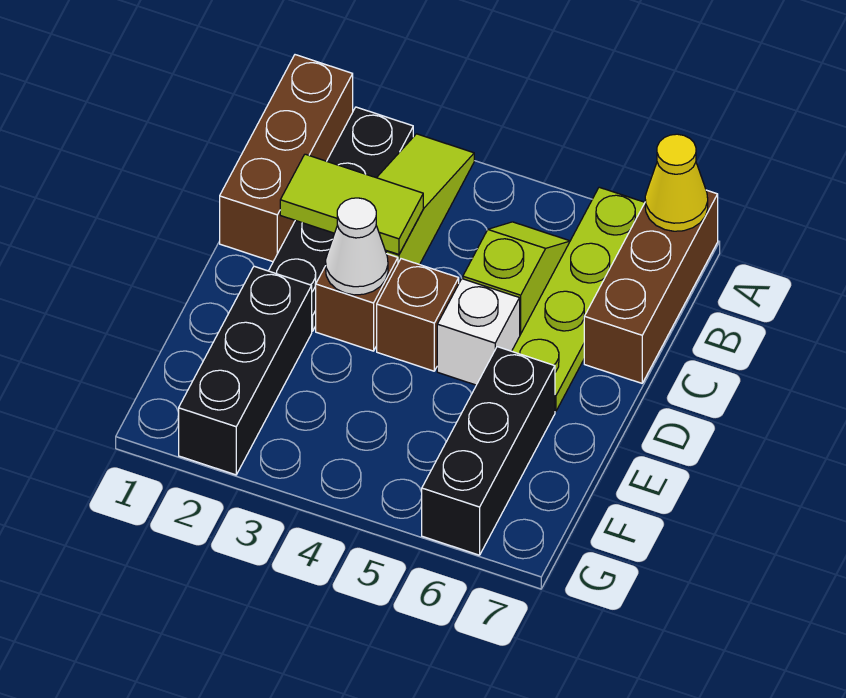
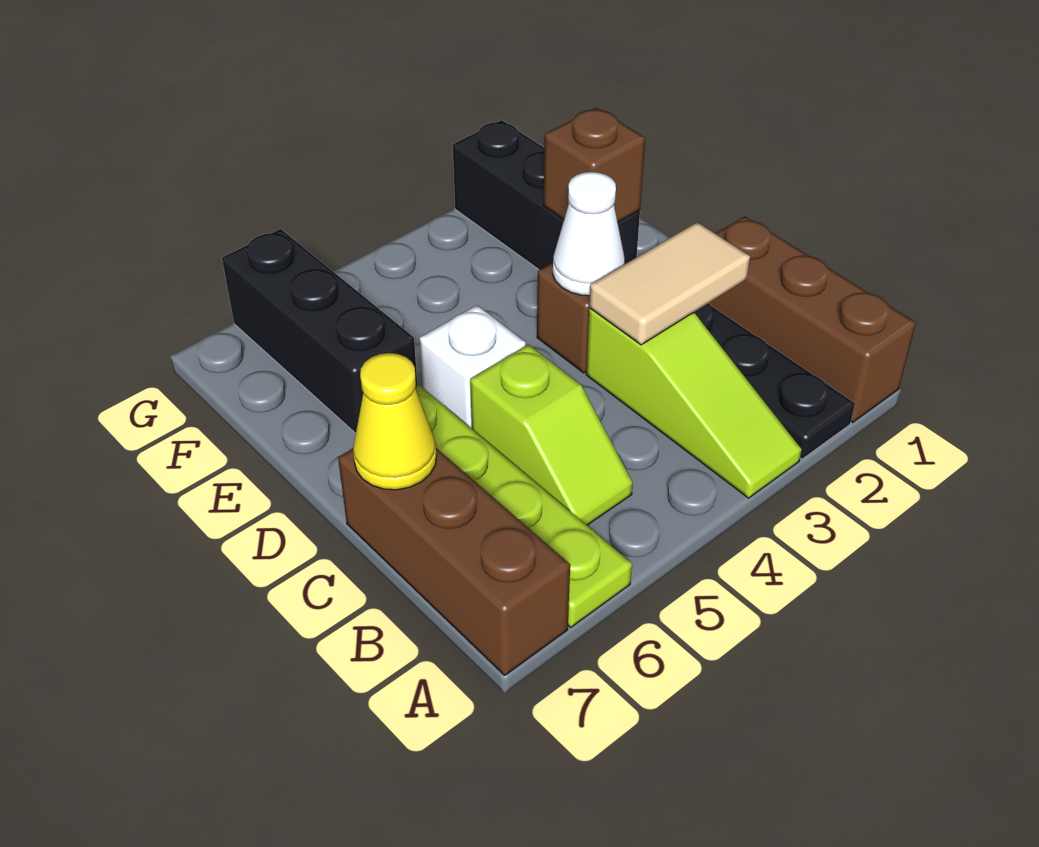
yellow cone A7 level 2 -> yellow cone C7 level 2
lime tile C2:C3 level 2 -> tan tile C2:C3 level 2
brown brick D4 level 1 -> brown brick E2 level 2

